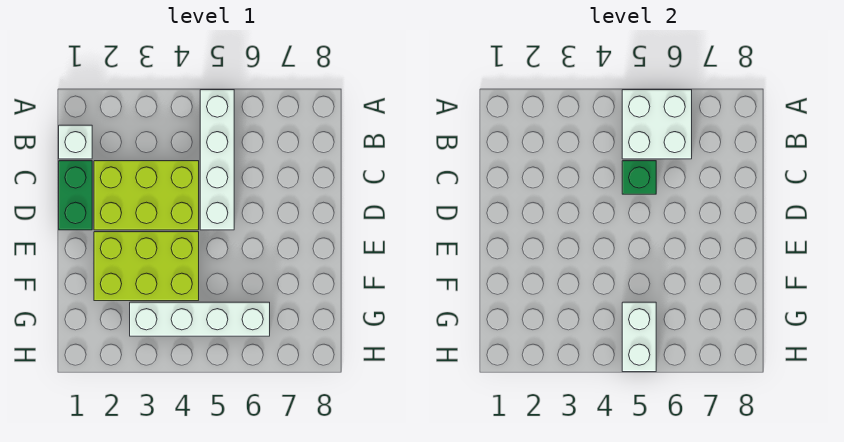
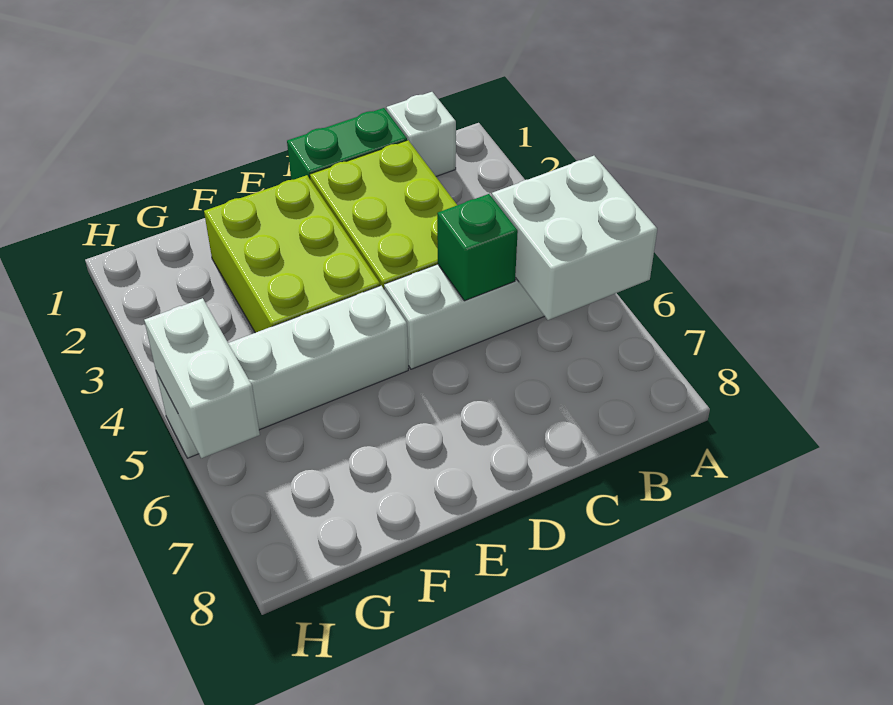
white brick G3:G6 level 1 -> white brick E5:H5 level 1
white brick G5:H5 level 2 -> white brick H5:H6 level 2

